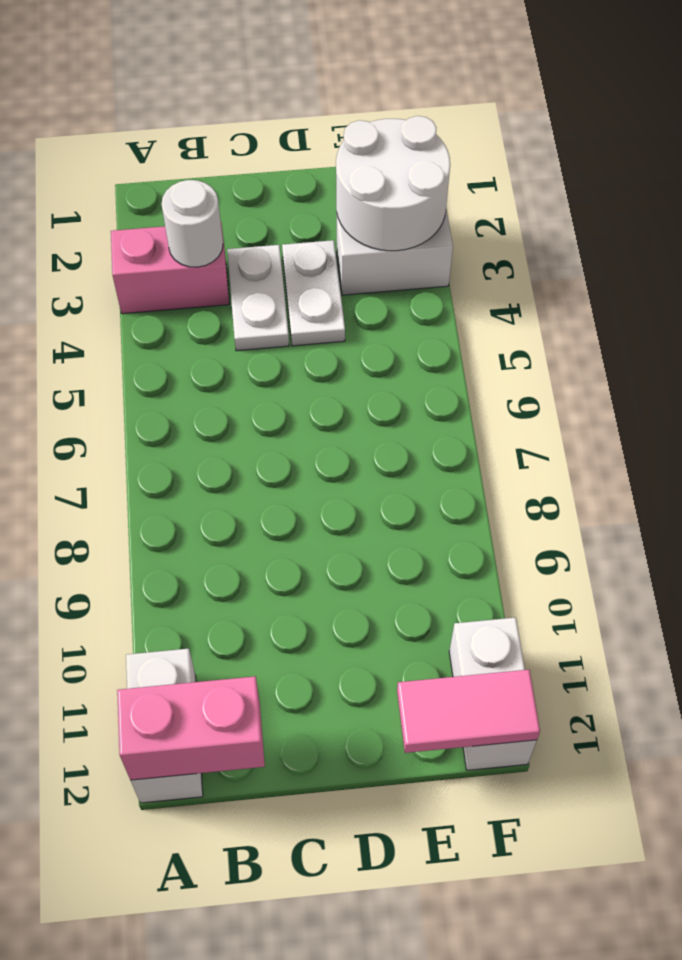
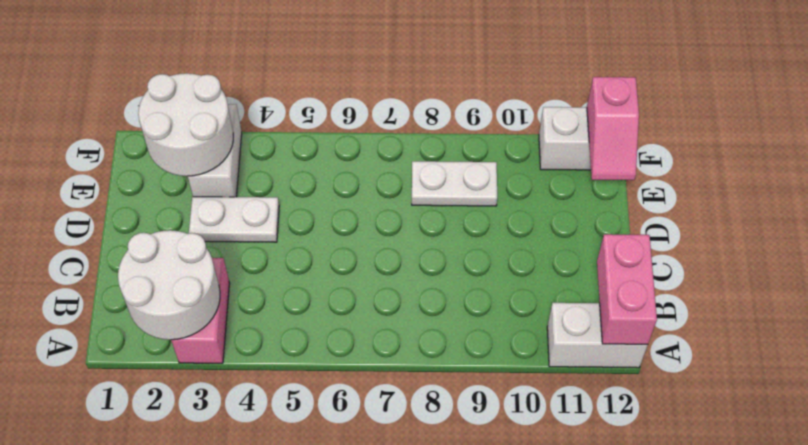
white round brick B3 level 2 -> white round brick A2:B3 level 2
white plate C3:C4 level 1 -> white plate E8:E9 level 1
pink tile E12:F12 level 2 -> pink slope E12:F12 level 2 top F

